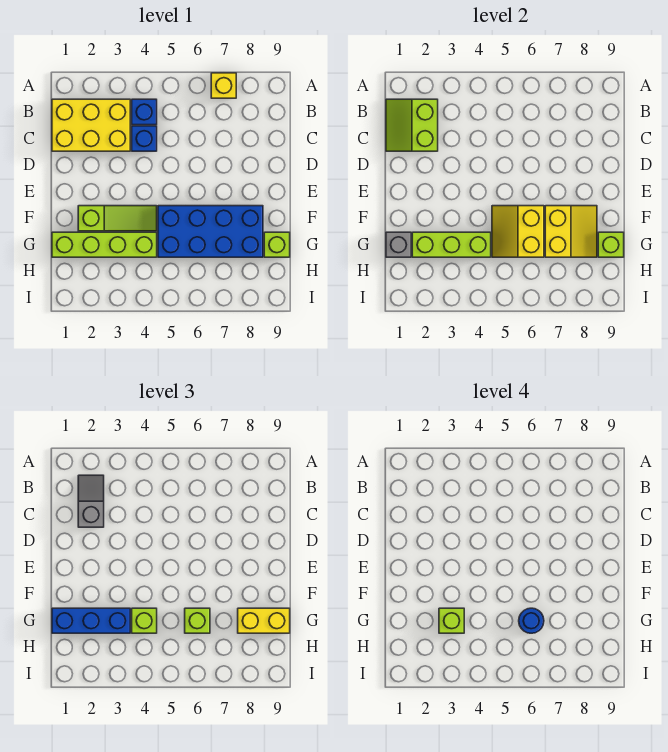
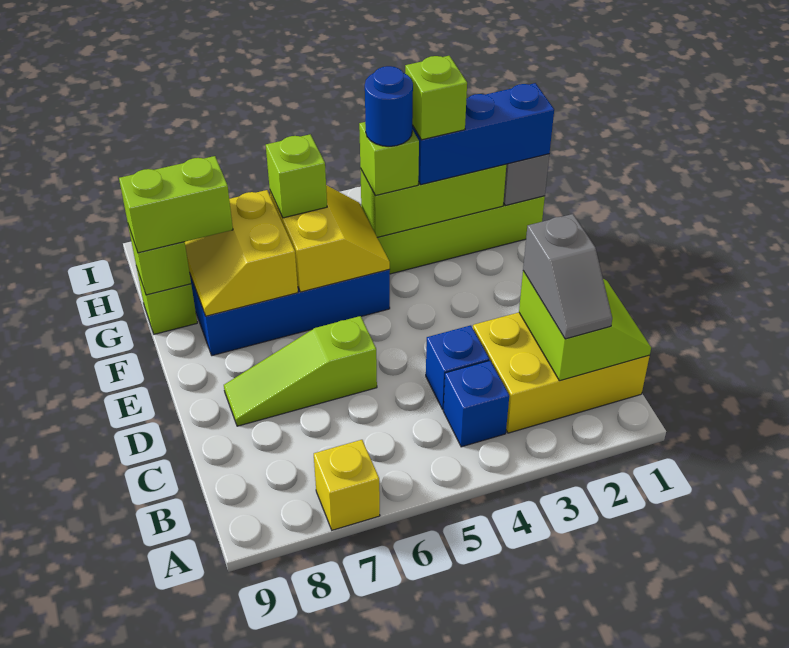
lime slope F2:F4 level 1 top 2 -> lime slope D6:D8 level 1 top 6
blue round brick G6 level 4 -> blue round brick G4 level 4
yellow brick G8:G9 level 3 -> lime brick G8:G9 level 3

